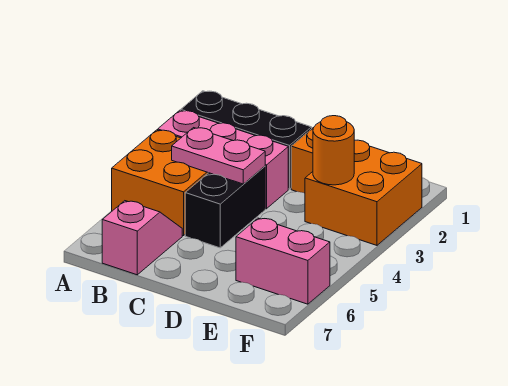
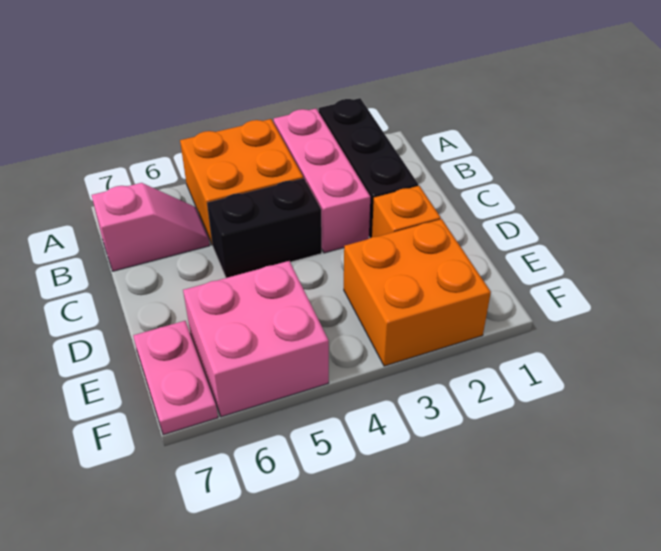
pink plate B4:C4 level 2 -> pink plate E7:F7 level 1
orange round brick E3 level 2 -> none
pink brick E6:F6 level 1 -> pink brick E5:F6 level 1

